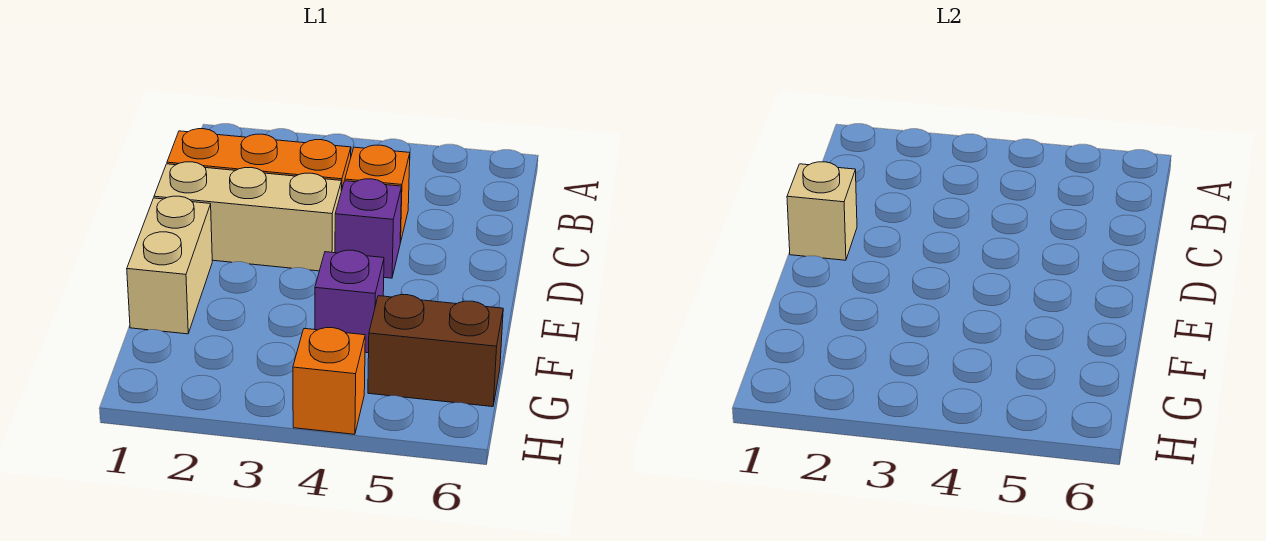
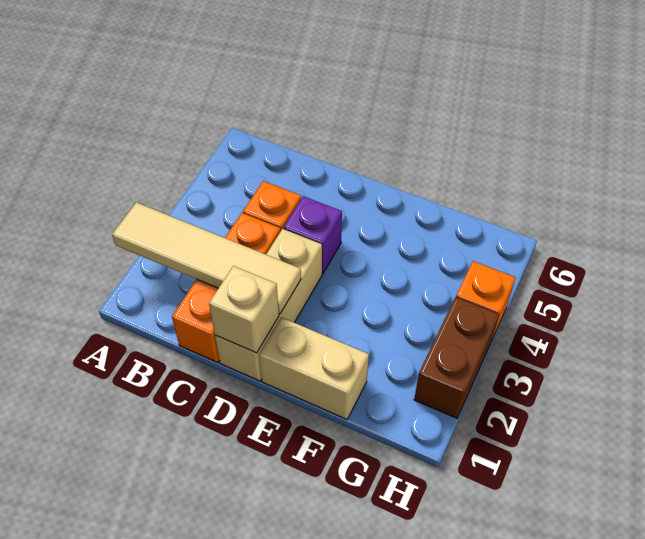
none -> tan tile A2:D2 level 2
purple brick F4 level 1 -> none
brown brick G5:G6 level 1 -> brown brick H2:H3 level 1

